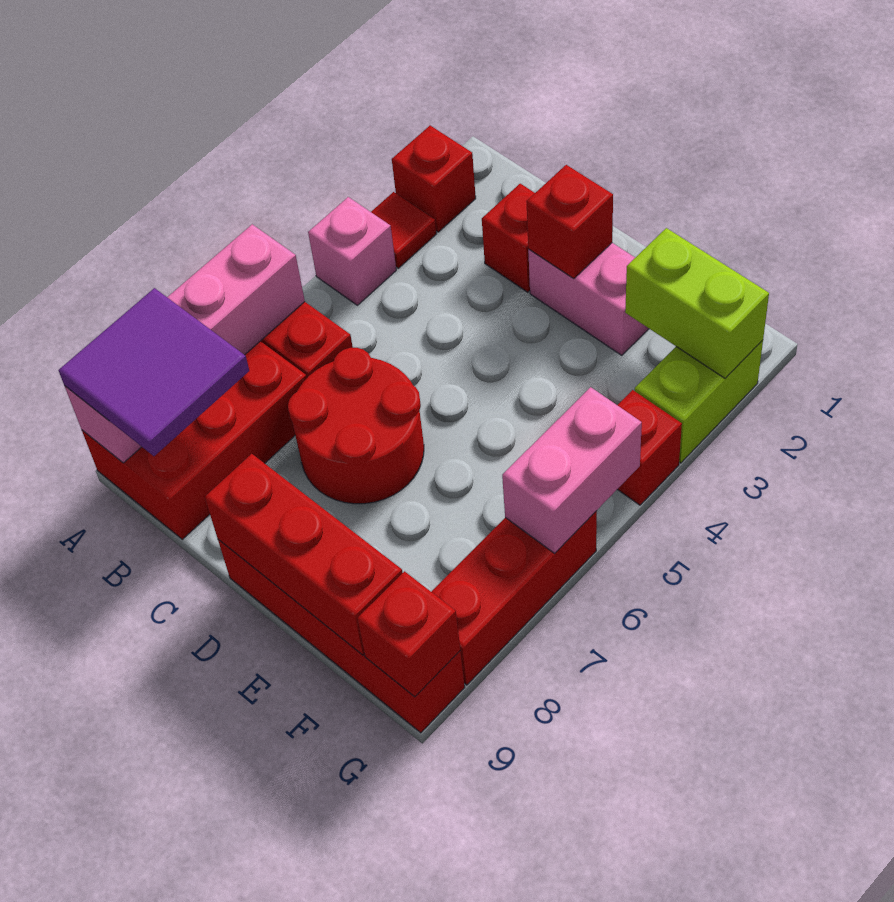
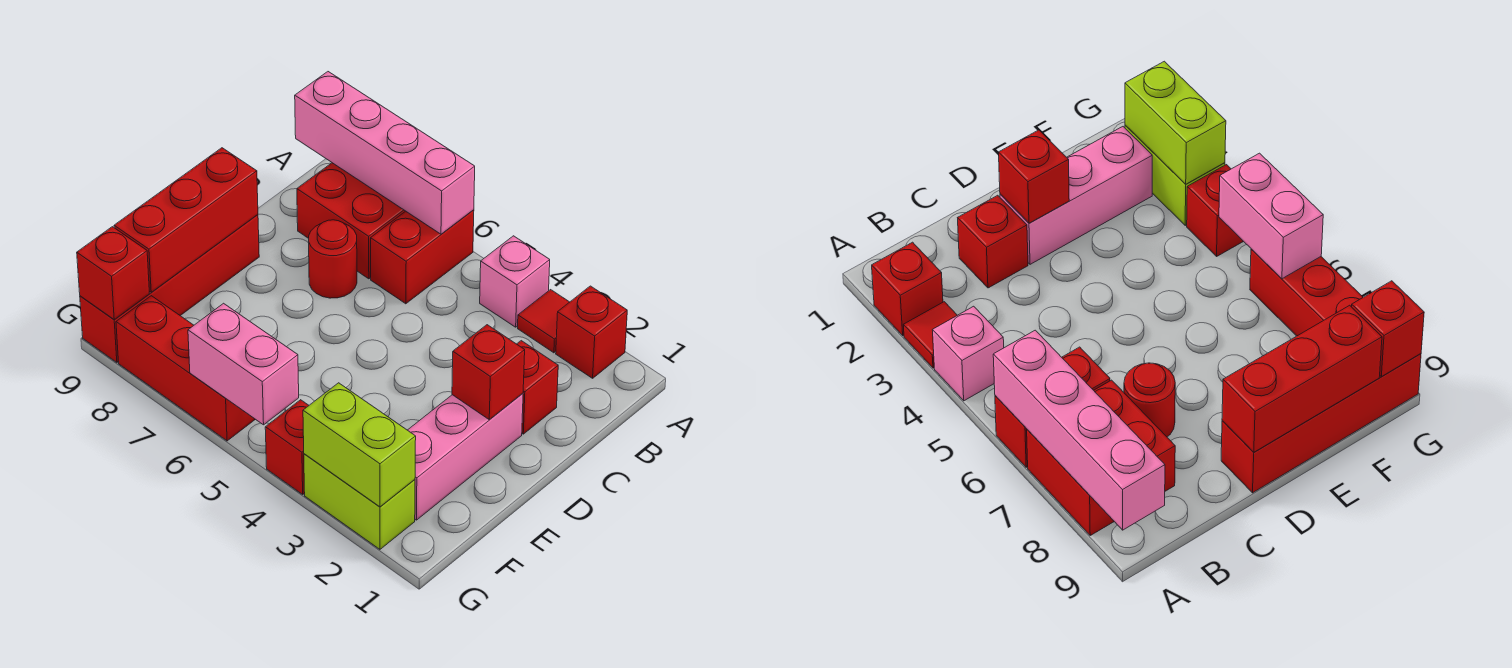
red brick A7:B9 level 1 -> red brick A7:B8 level 1
purple tile A8:B9 level 3 -> none
red round brick C6:D7 level 1 -> red round brick C7 level 1
pink brick D2:E2 level 1 -> pink brick D2:F2 level 1
lime brick F2:G2 level 2 -> lime brick G2:G3 level 2

